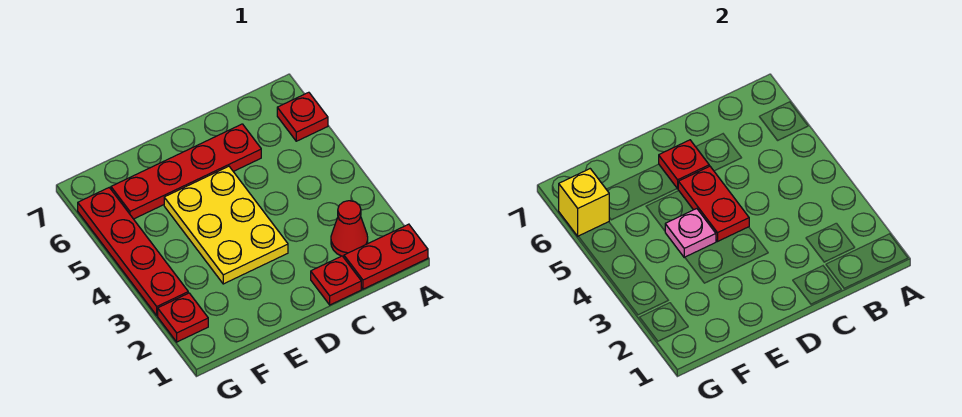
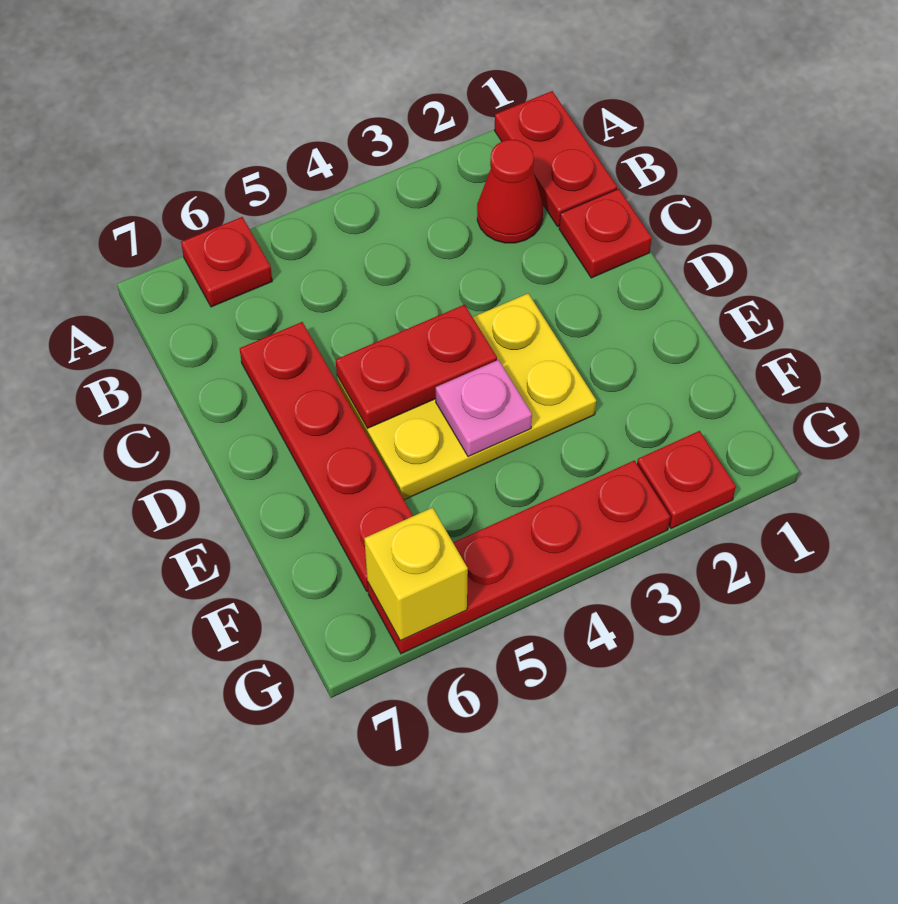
red plate D6 level 2 -> none

